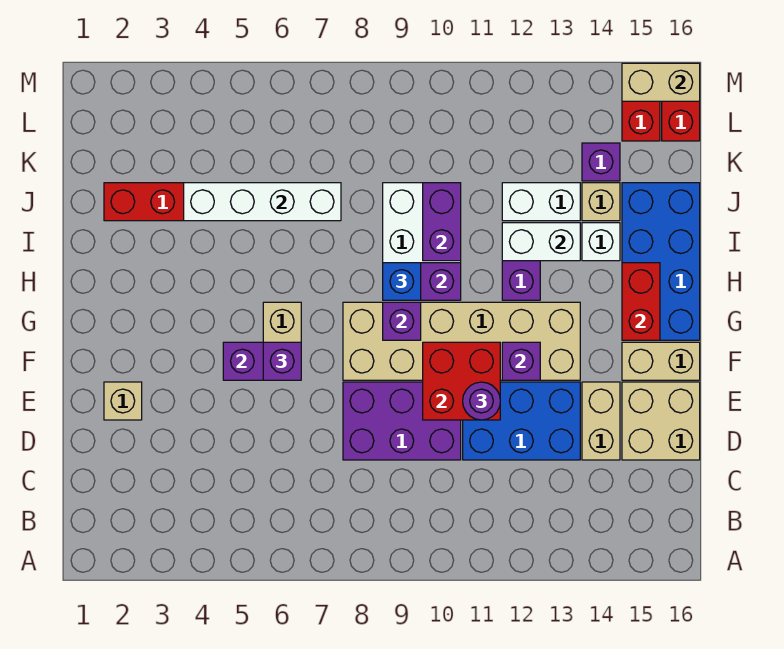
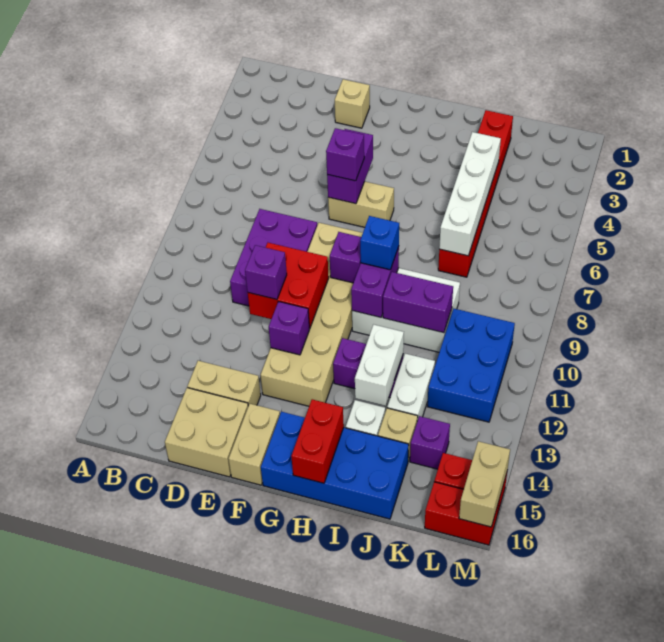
blue brick D11:E13 level 1 -> blue brick K10:L12 level 1
purple round brick E11 level 3 -> purple brick E11 level 3
red brick G15:H15 level 2 -> red brick H15:H16 level 2

